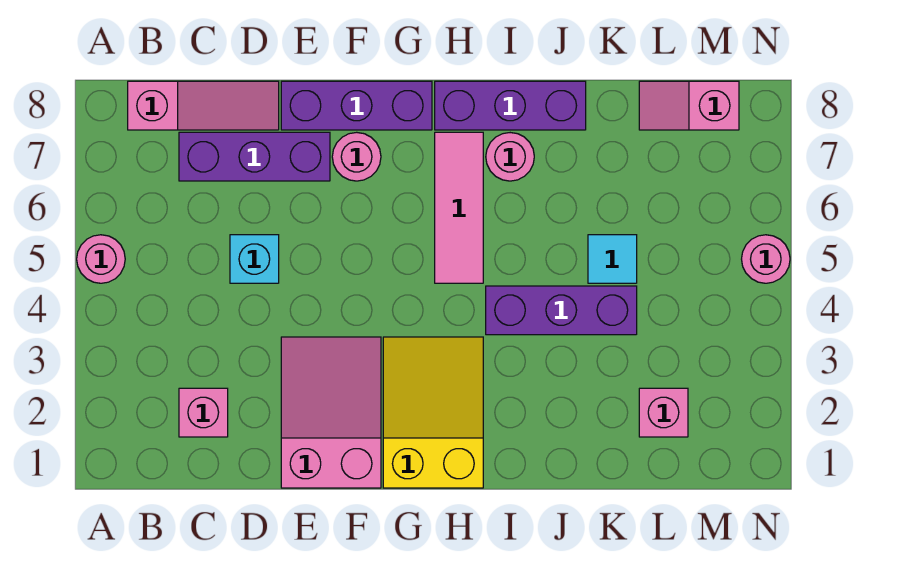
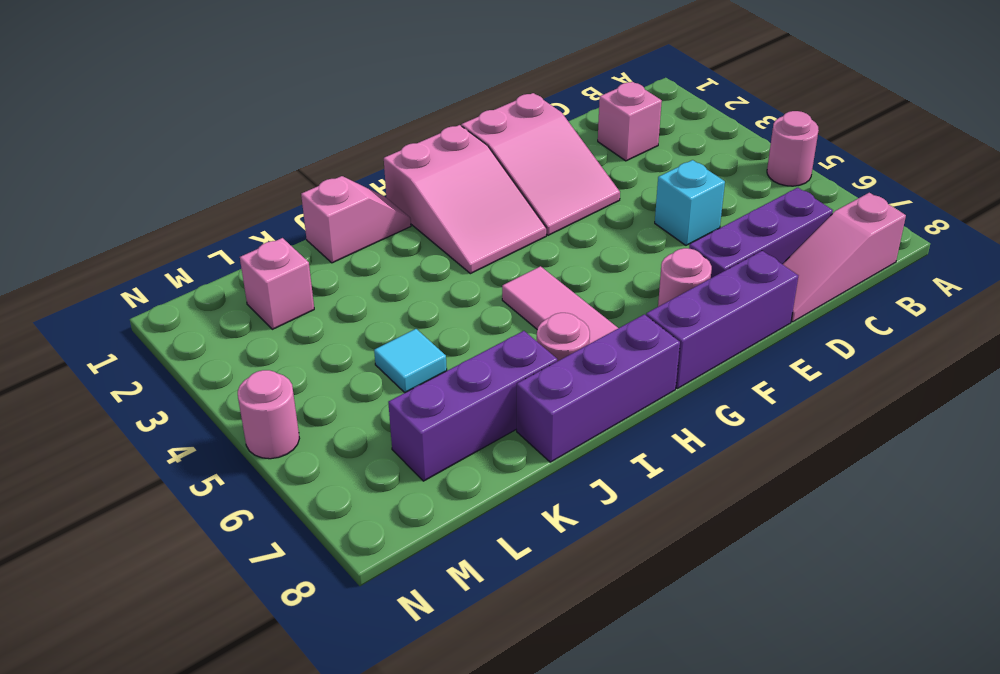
yellow slope G1:H3 level 1 top 1 -> pink slope G1:H3 level 1 top 1
purple brick I4:K4 level 1 -> purple brick J7:L7 level 1
pink slope L8:M8 level 1 top M -> pink slope I1:J1 level 1 top J

